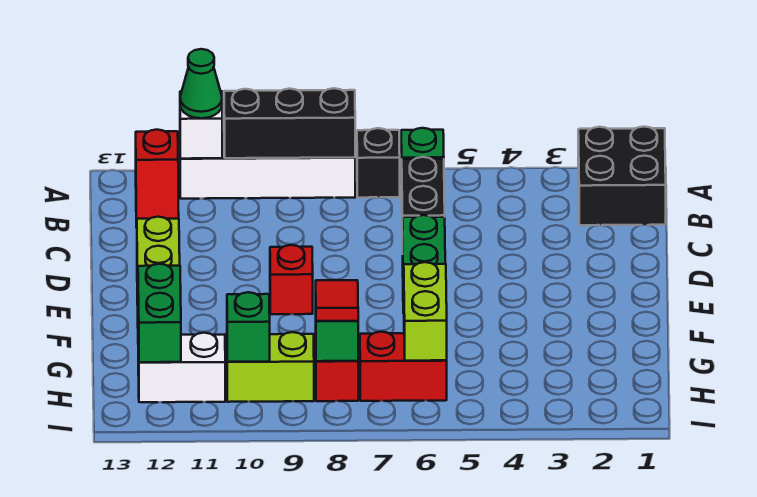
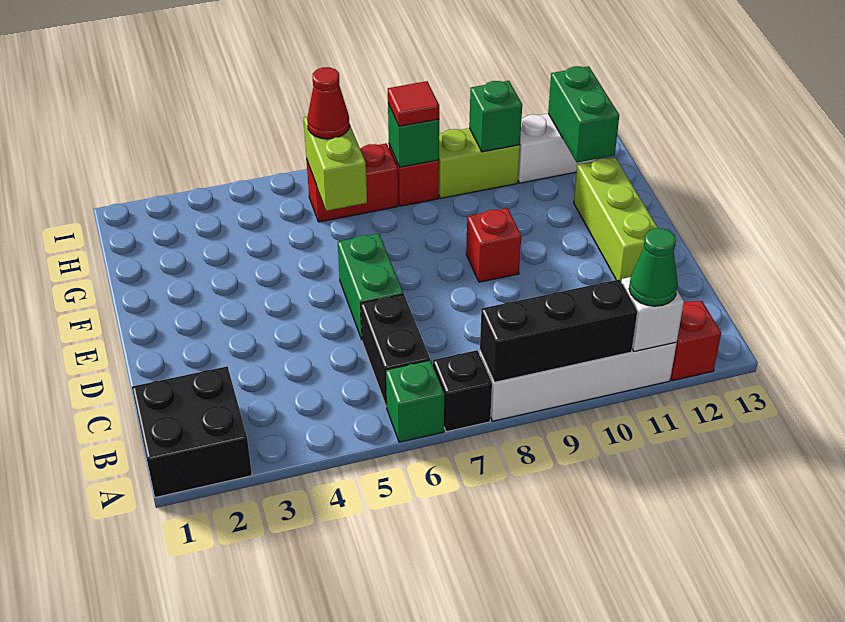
none -> red cone H6 level 3

